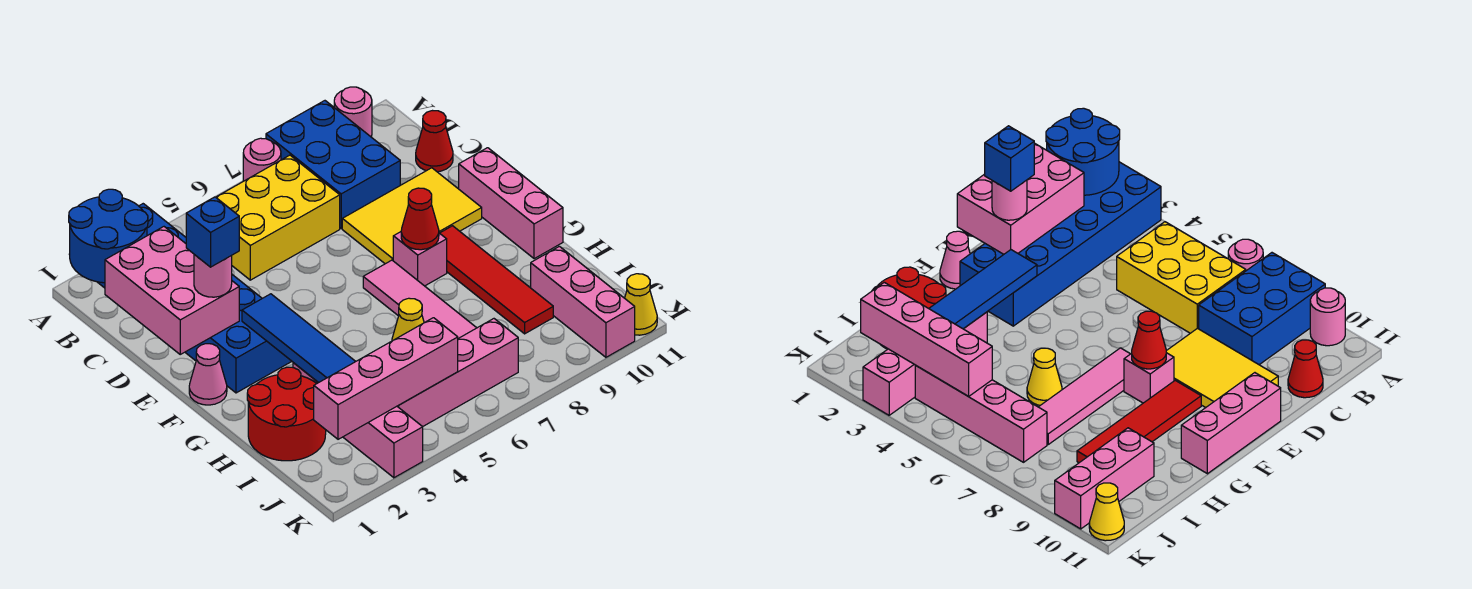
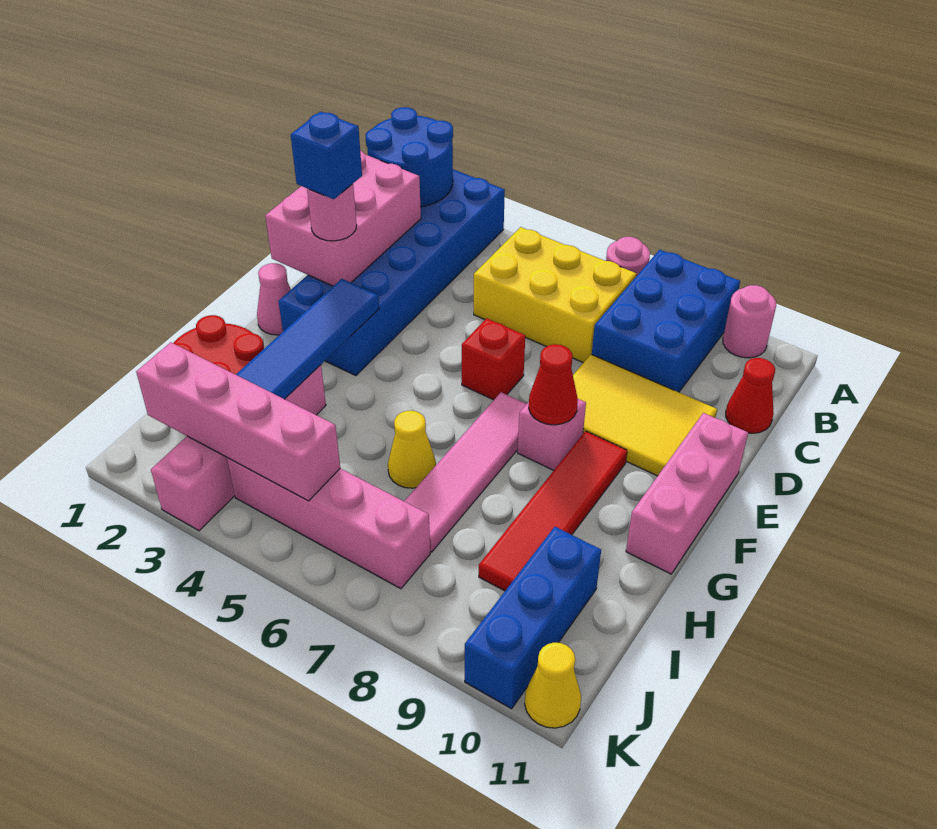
none -> red brick E6 level 1
pink brick I10:K10 level 1 -> blue brick I10:K10 level 1

